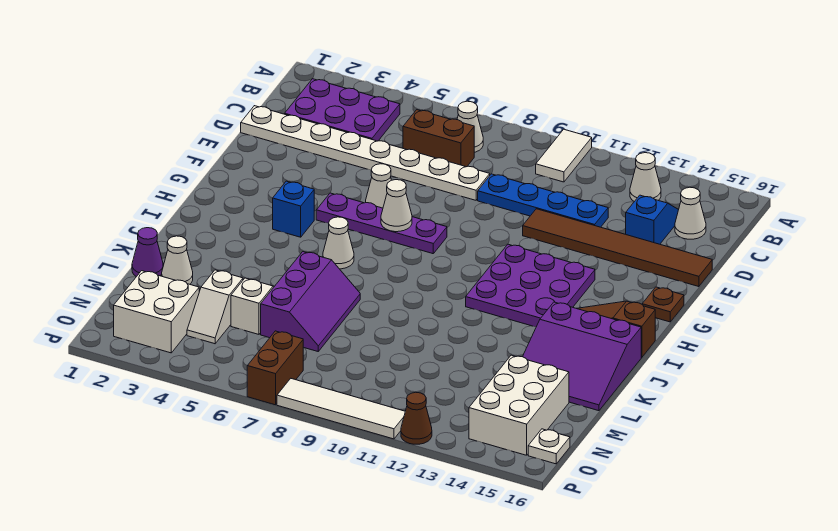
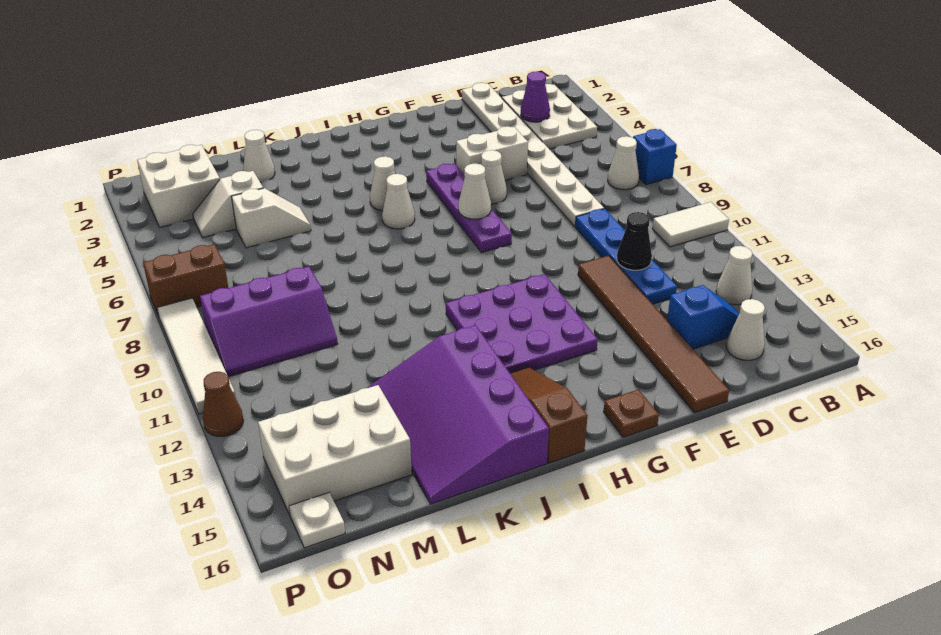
purple plate B2:C4 level 1 -> white plate B2:C4 level 1
brown brick C6:C7 level 1 -> none
none -> black cone D11 level 2
none -> white brick E5:F5 level 1
blue brick H4 level 1 -> blue brick A7 level 1
none -> white cone I5 level 1
purple slope J14:L16 level 1 top J -> purple slope J13:L16 level 1 top J
purple slope K6:M7 level 1 top 6 -> purple slope M9:O10 level 1 top 9
purple cone L1 level 1 -> purple cone C3 level 2

